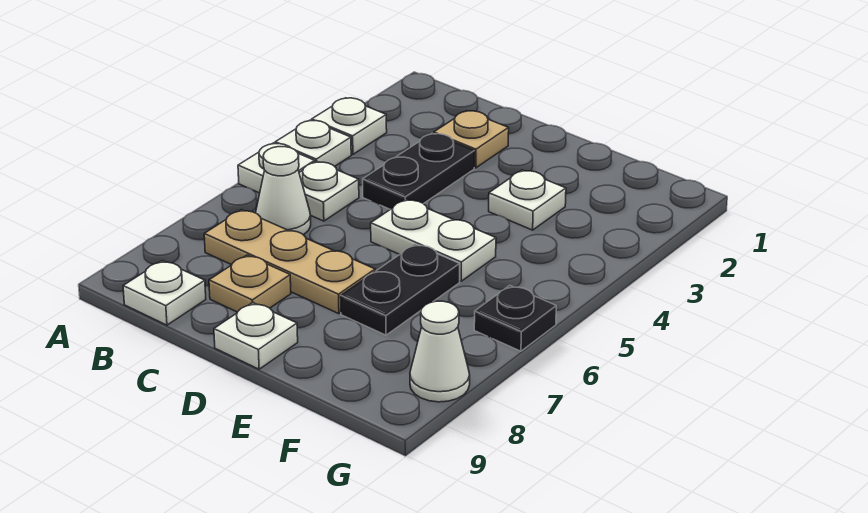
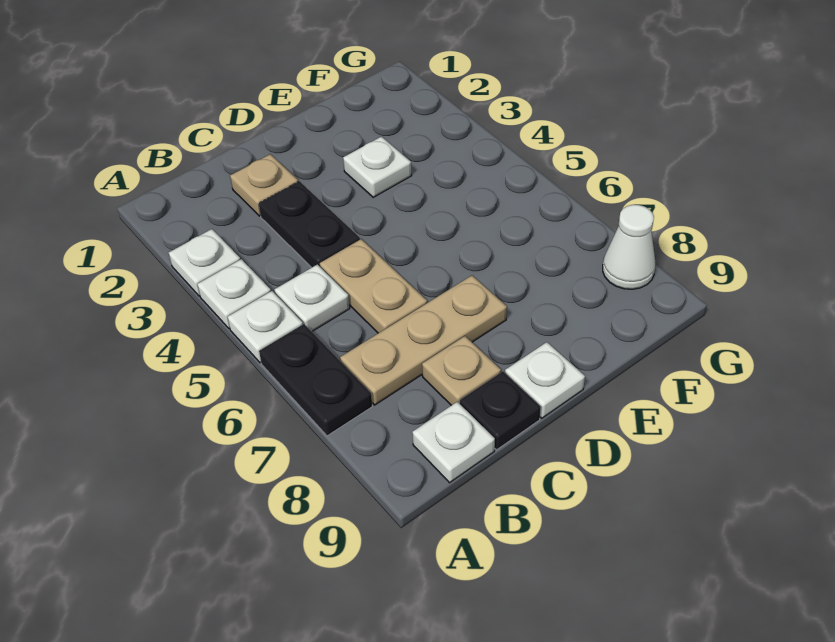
white cone B6 level 1 -> none
none -> tan plate C5:C6 level 1
white plate D5:E5 level 1 -> none
black plate E6:E7 level 1 -> black plate A6:A7 level 1
black plate G6 level 1 -> black plate C9 level 1

